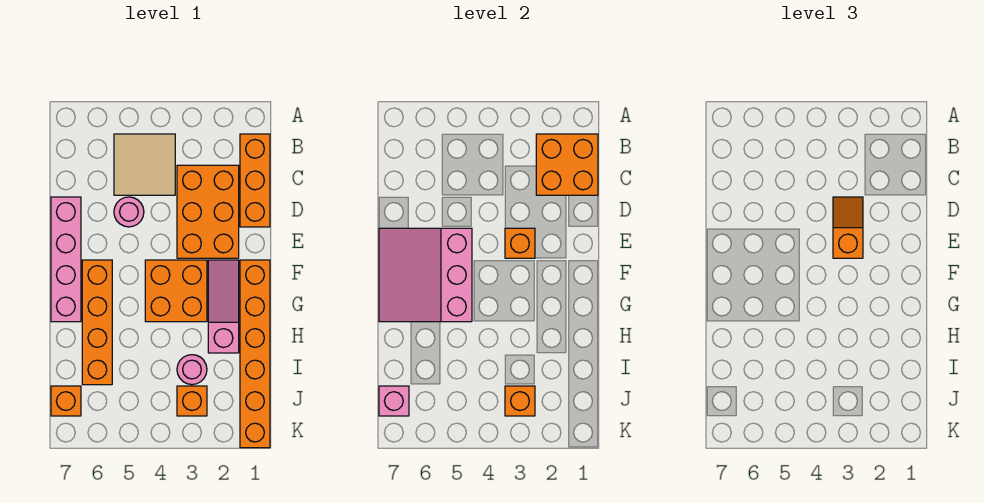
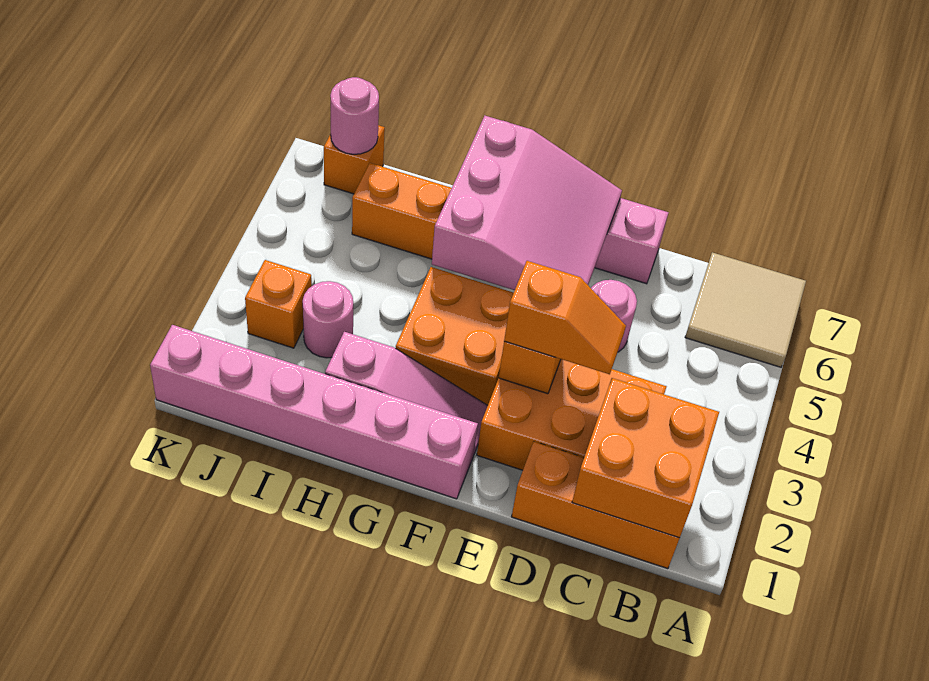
tan tile B4:C5 level 1 -> tan tile A6:B7 level 1
pink slope E5:G7 level 2 top 5 -> pink slope E5:G7 level 2 top G
orange brick F1:K1 level 1 -> pink brick F1:K1 level 1
orange brick J3 level 2 -> none
pink brick J7 level 2 -> pink round brick J7 level 2

